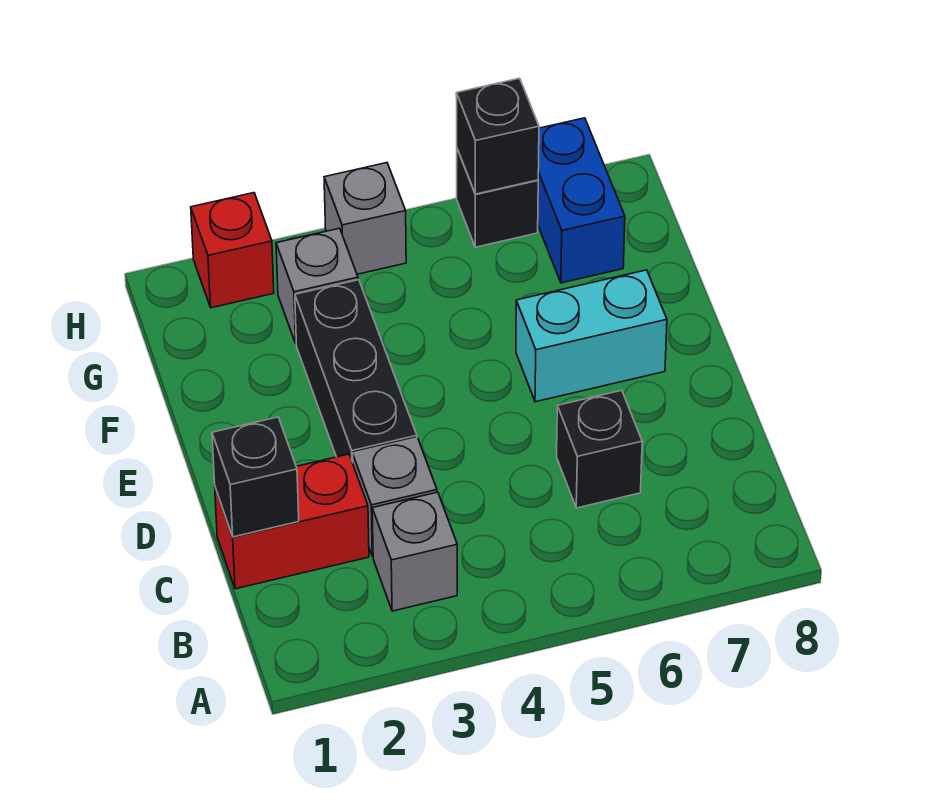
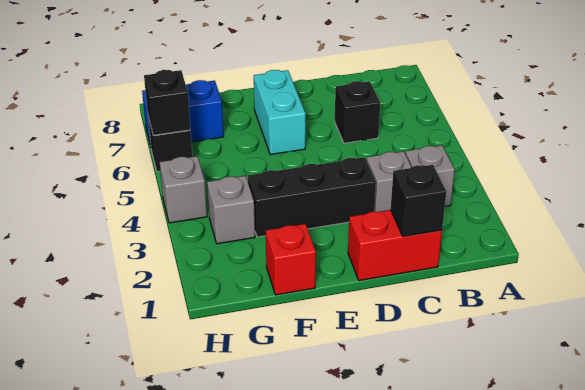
red brick C1:C2 level 1 -> red brick C1:D1 level 1
red brick H2 level 1 -> red brick F1 level 1

